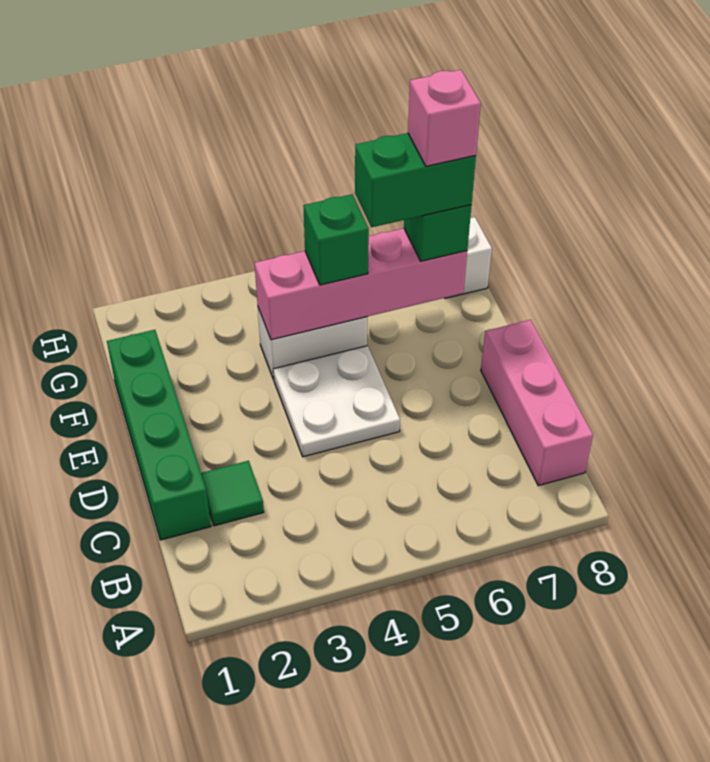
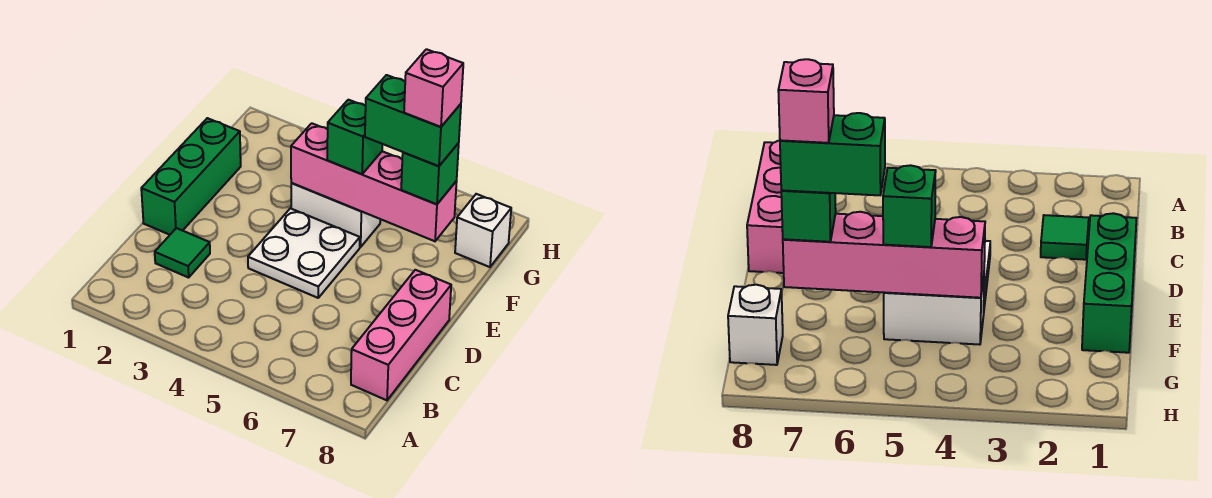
green brick C1:F1 level 1 -> green brick D1:F1 level 1

